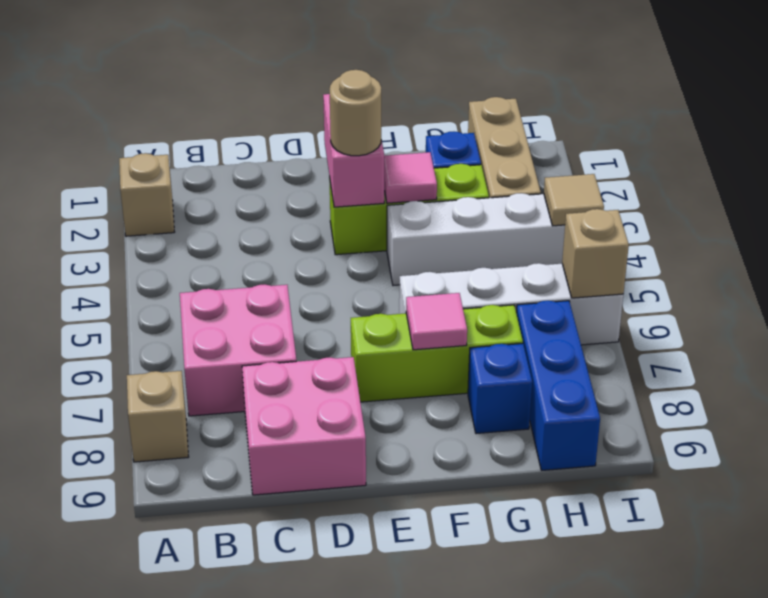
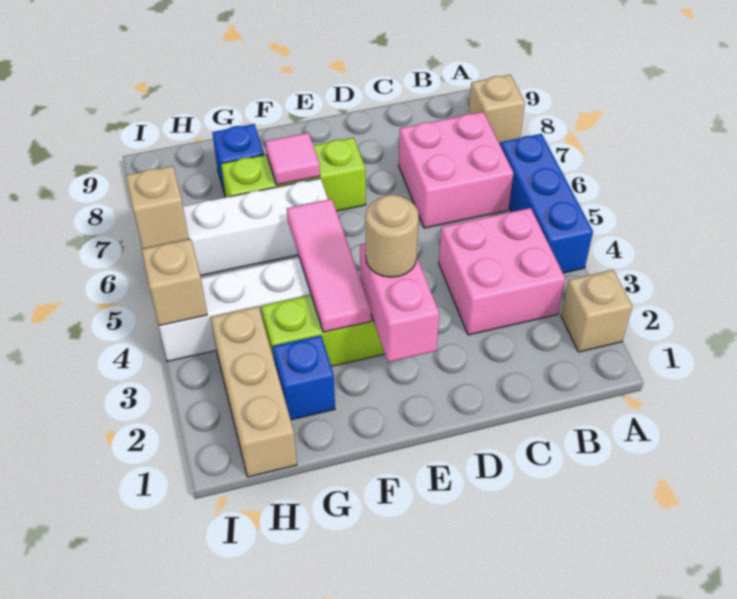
pink brick C8:D9 level 1 -> pink brick B3:C4 level 1
pink tile F3 level 2 -> pink tile F3:F5 level 2
blue brick H7:H9 level 1 -> blue brick A4:A6 level 1
tan tile I4 level 2 -> tan brick I4 level 2

